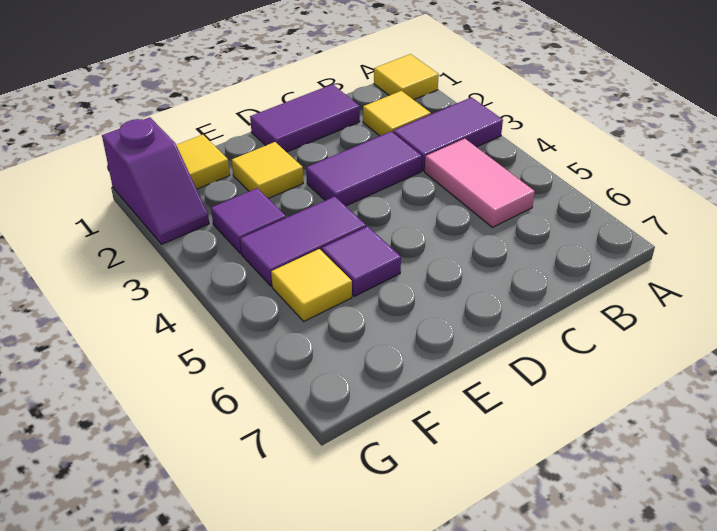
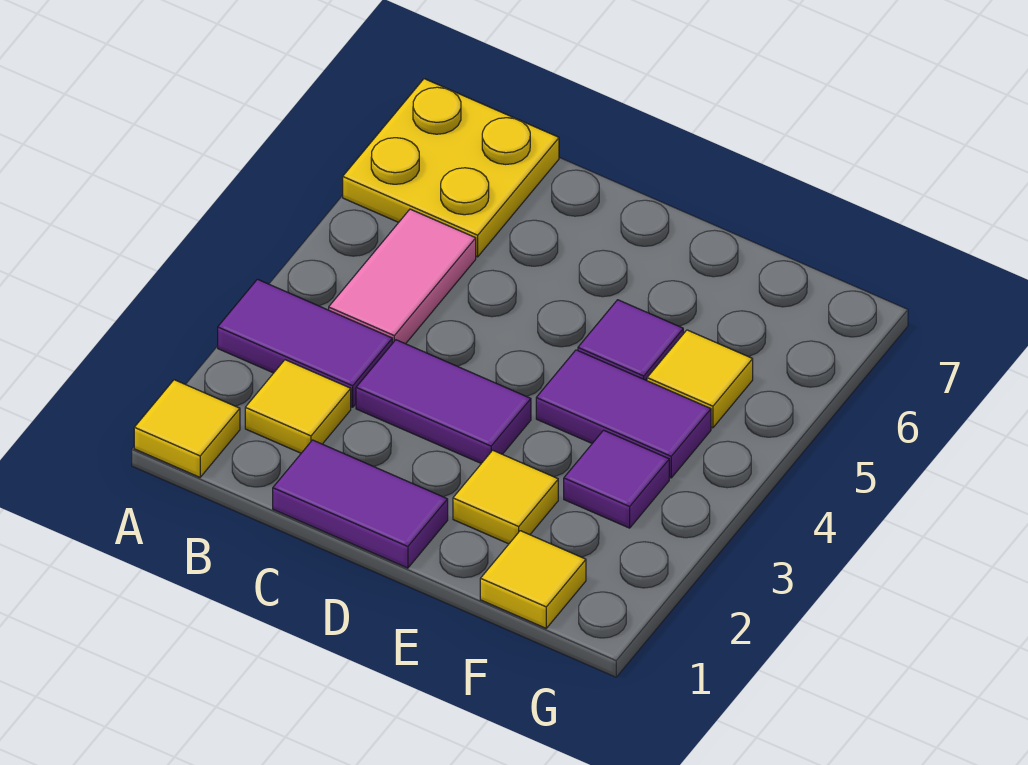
none -> yellow plate A6:B7 level 1
purple slope G1:G2 level 1 top 1 -> none

